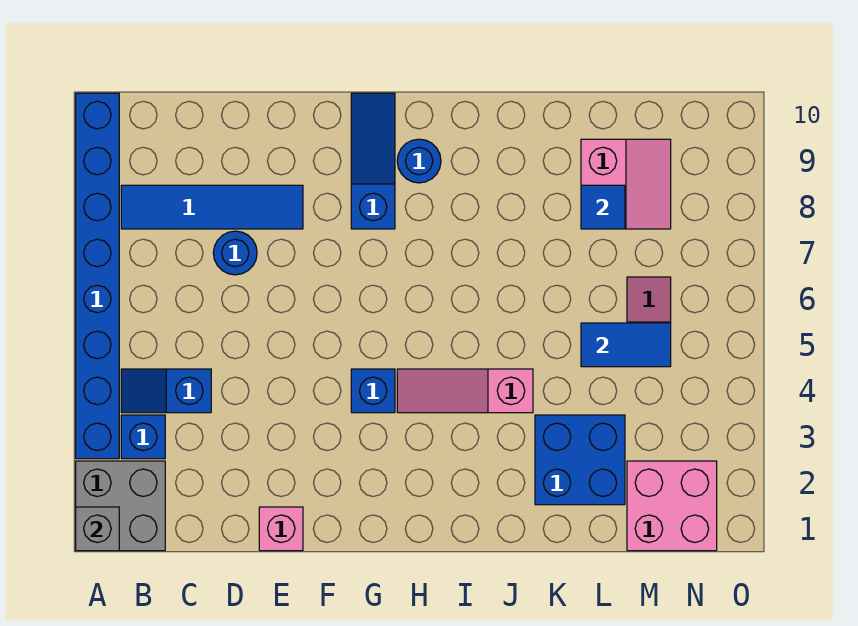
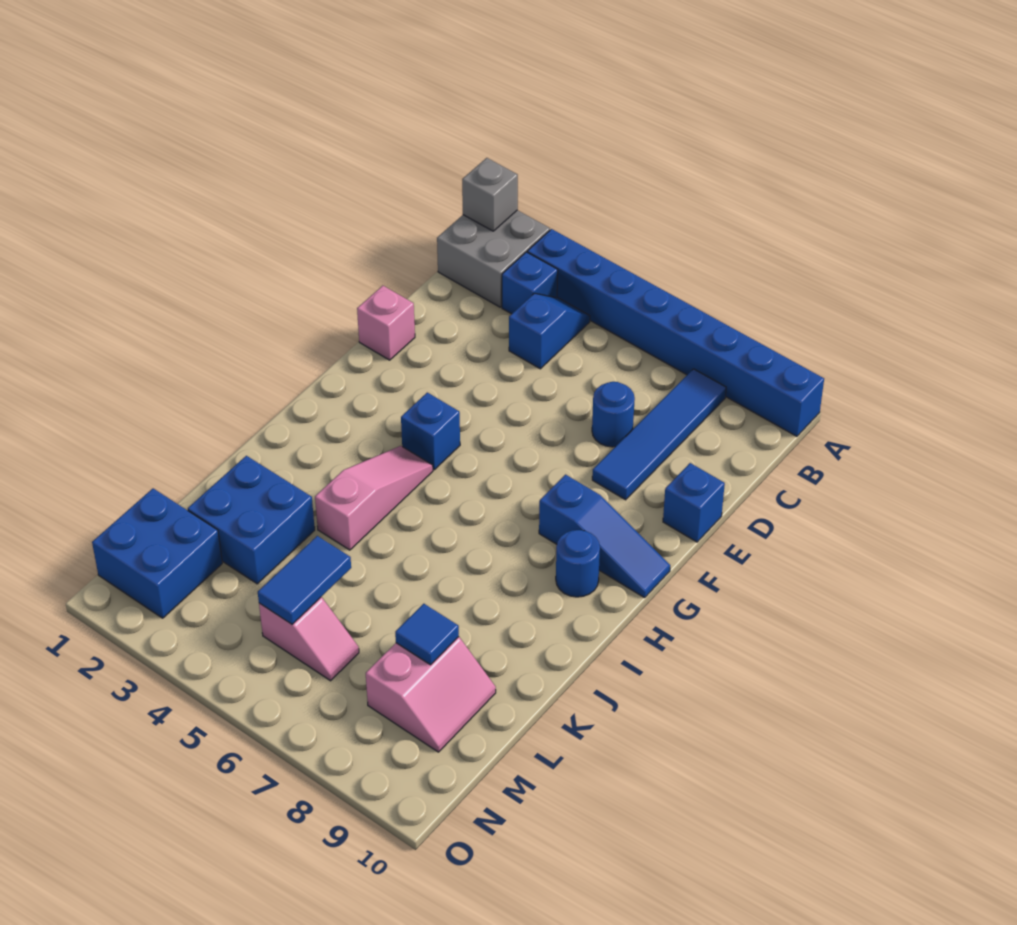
none -> blue brick E10 level 1
pink slope L8:M9 level 1 top L -> pink slope L8:M9 level 1 top 8
pink brick M1:N2 level 1 -> blue brick M1:N2 level 1

